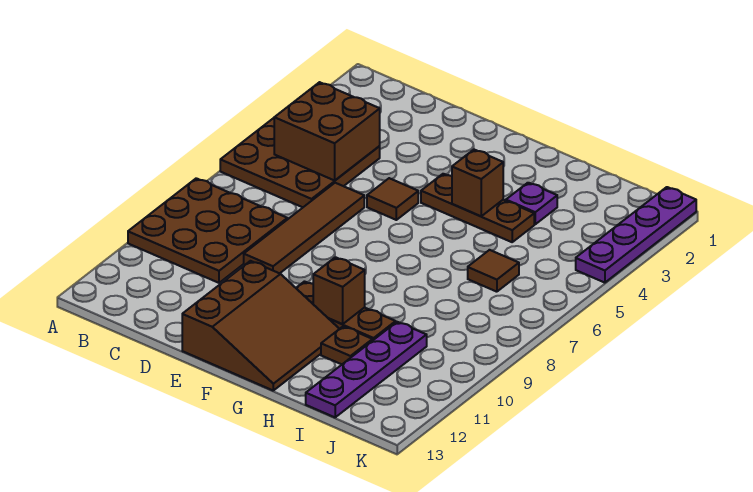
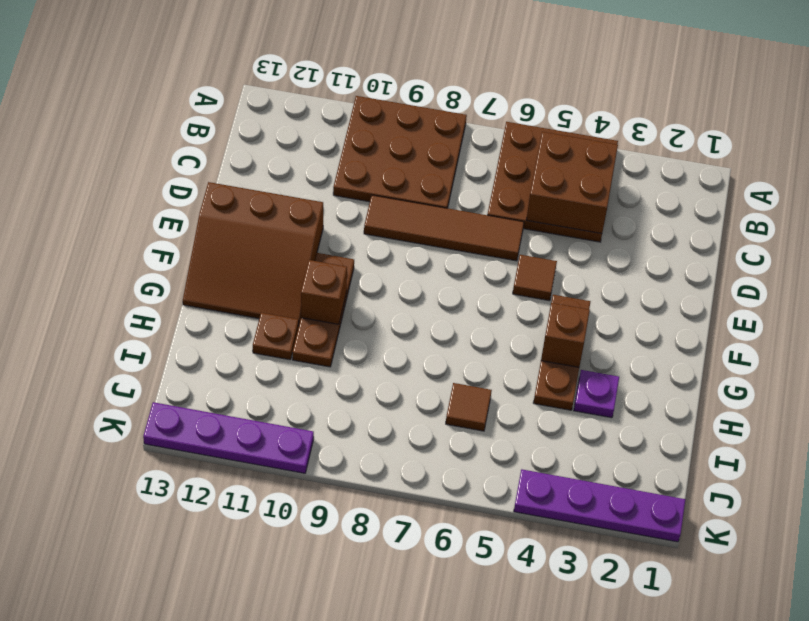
purple plate I10:I13 level 1 -> purple plate K10:K13 level 1

